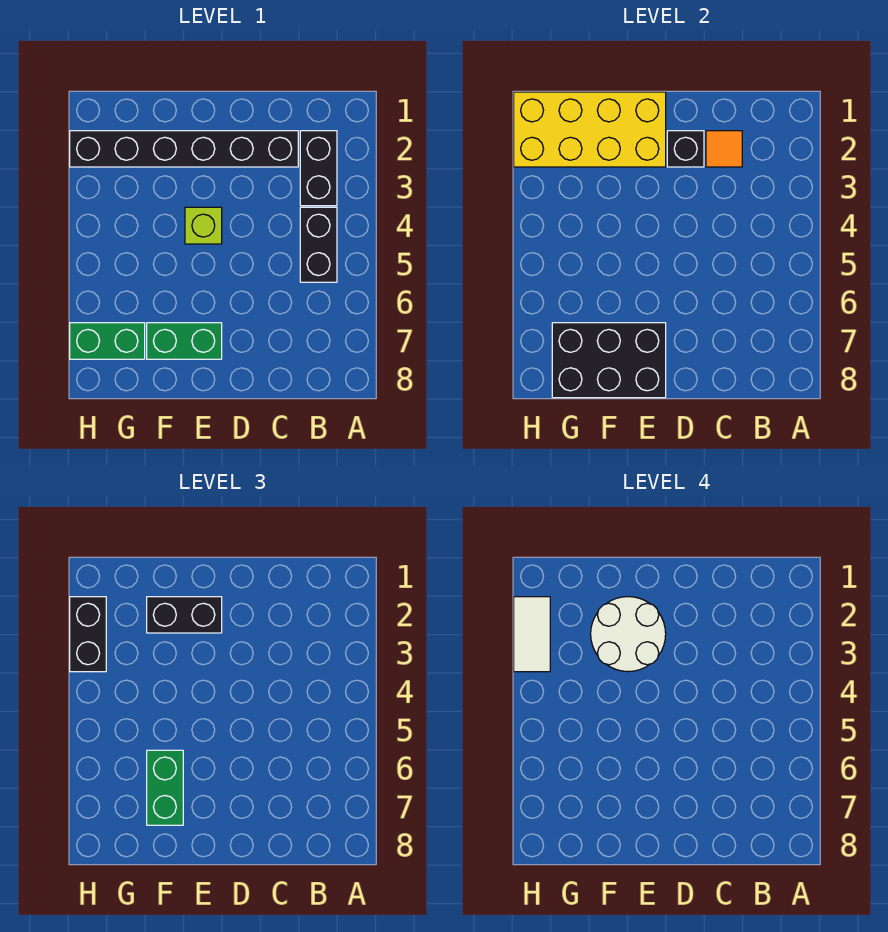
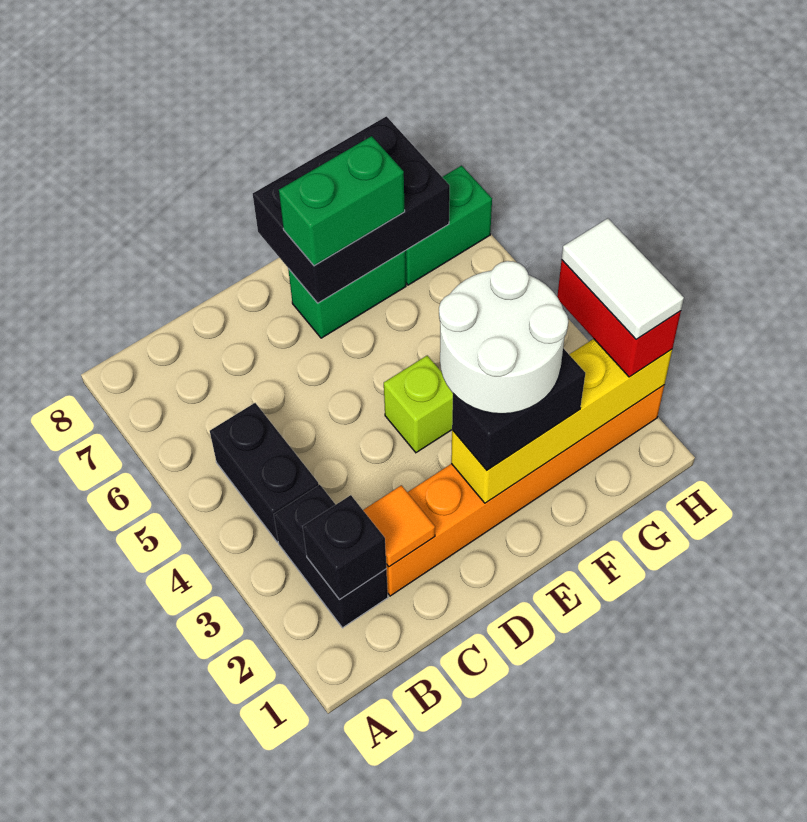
black brick C2:H2 level 1 -> orange brick C2:H2 level 1
black brick D2 level 2 -> black brick B2 level 2
yellow brick E1:H2 level 2 -> yellow brick E2:H2 level 2
green brick F6:F7 level 3 -> green brick E7:F7 level 3
black brick H2:H3 level 3 -> red brick H2:H3 level 3

